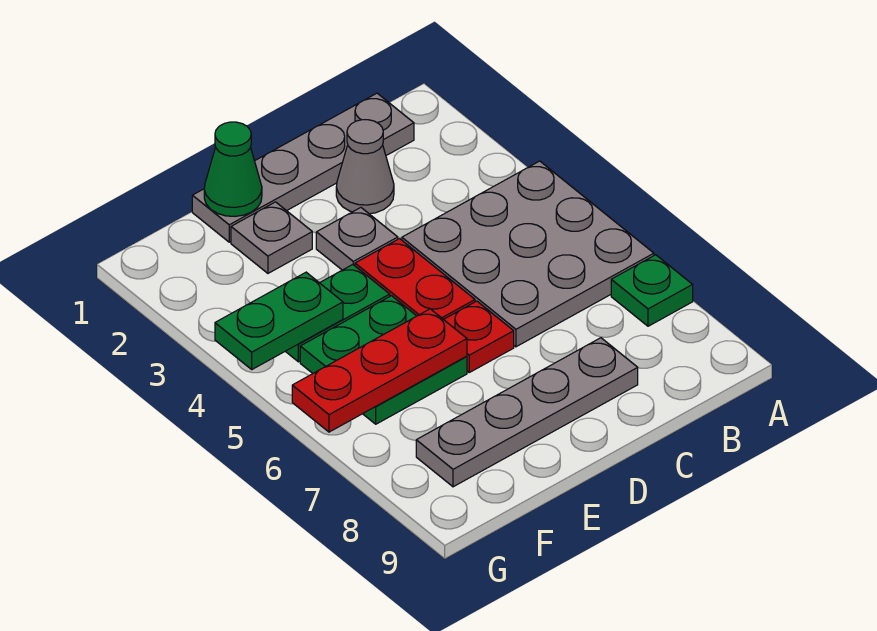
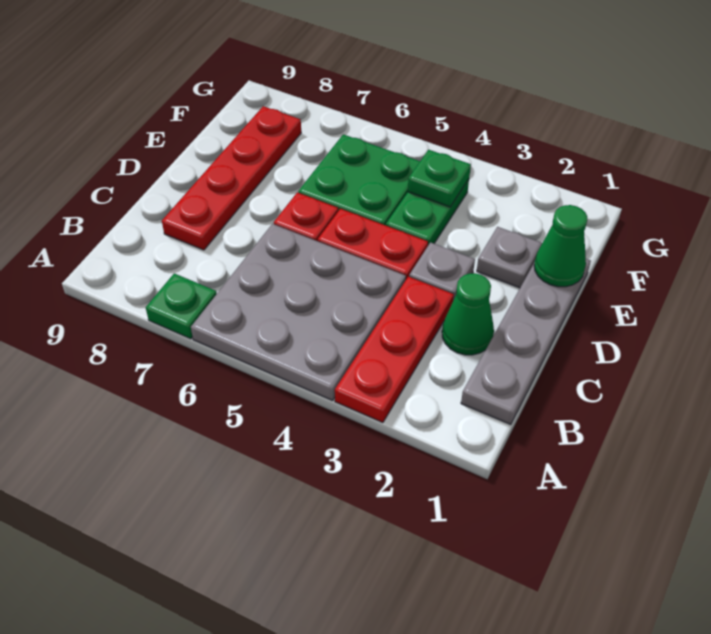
grey cone C2 level 1 -> green cone C2 level 1
grey plate C8:F8 level 1 -> red plate C8:F8 level 1
red plate E6:G6 level 2 -> red plate A3:C3 level 1
green plate F4:G4 level 2 -> green plate F4 level 2

